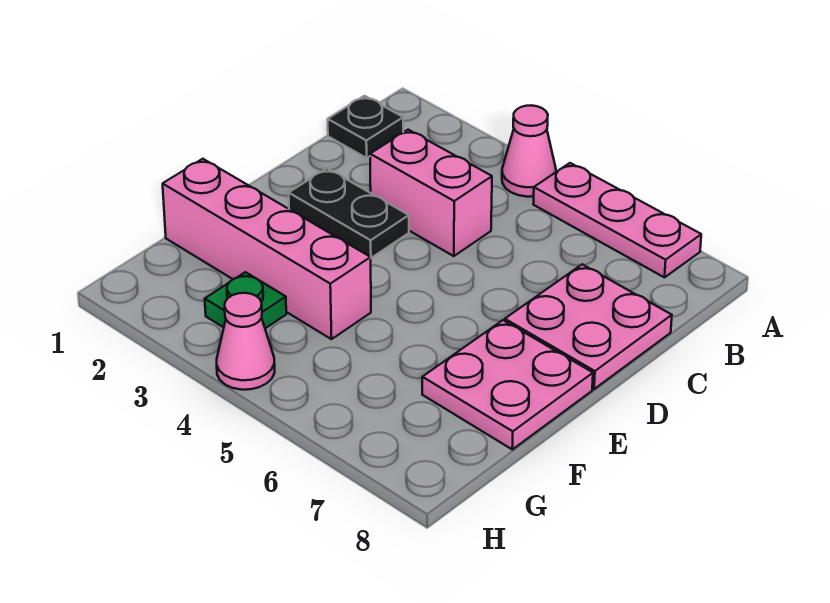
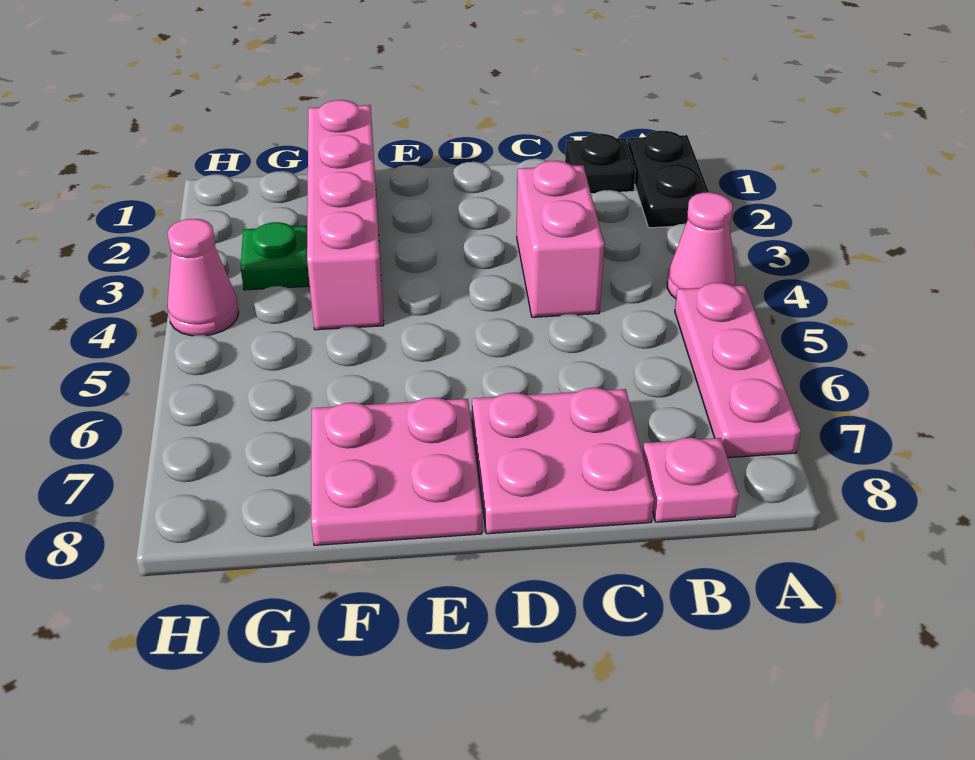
none -> pink plate B8 level 1
black plate D2:D3 level 1 -> black plate A1:A2 level 1

